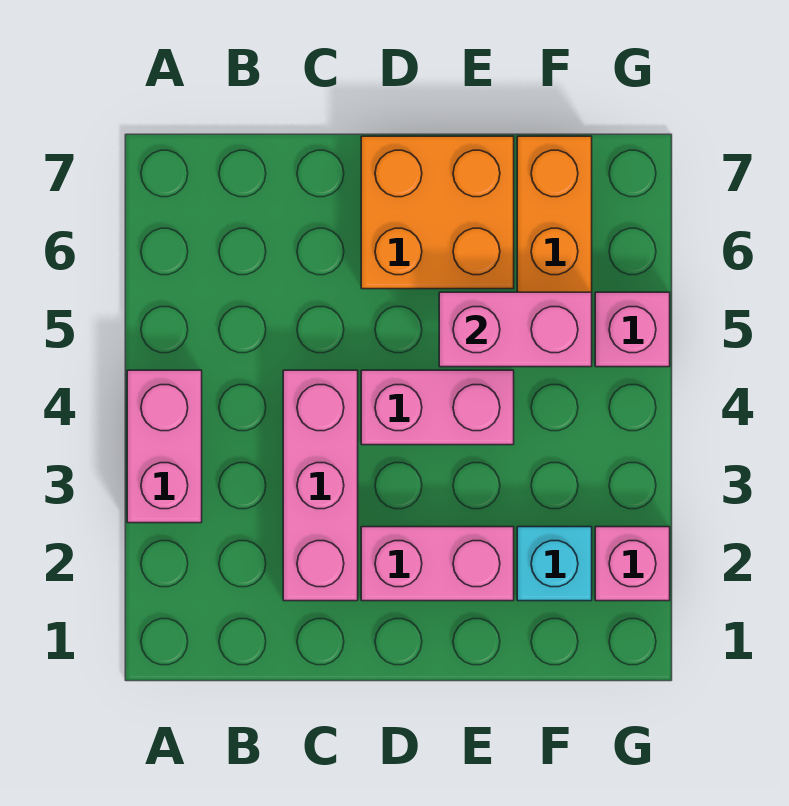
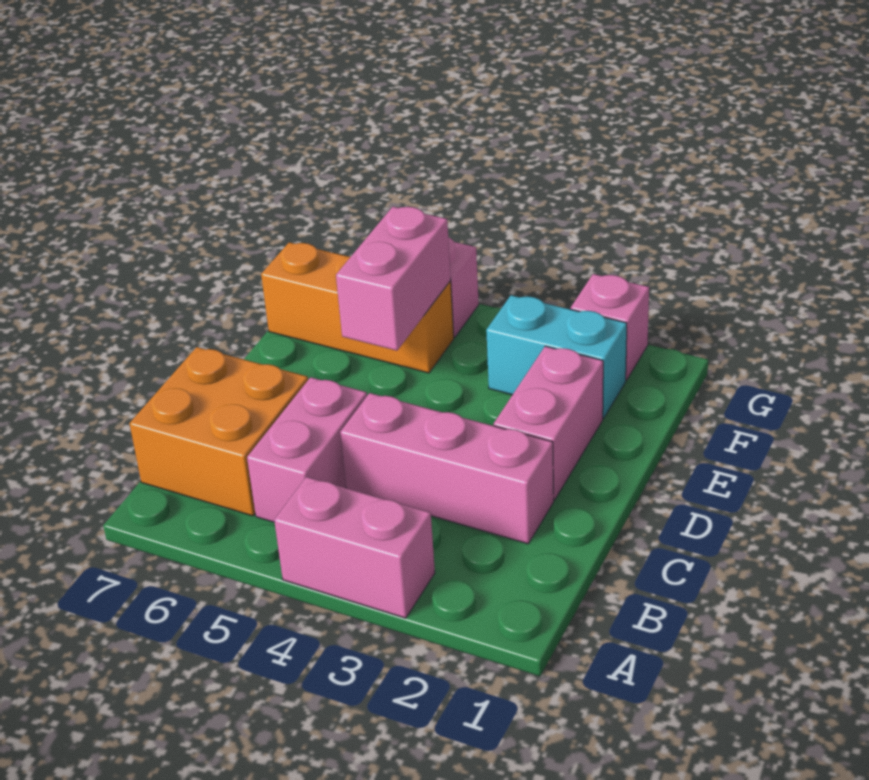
pink brick D4:E4 level 1 -> pink brick B5:C5 level 1
orange brick D6:E7 level 1 -> orange brick B6:C7 level 1
cyan brick F2 level 1 -> cyan brick F2:F3 level 1

